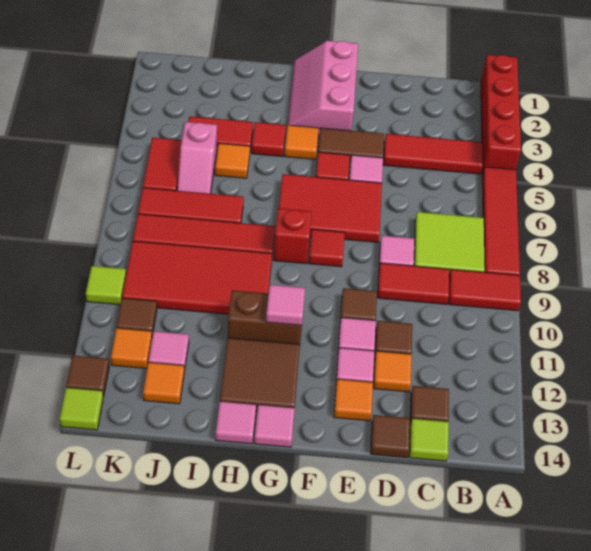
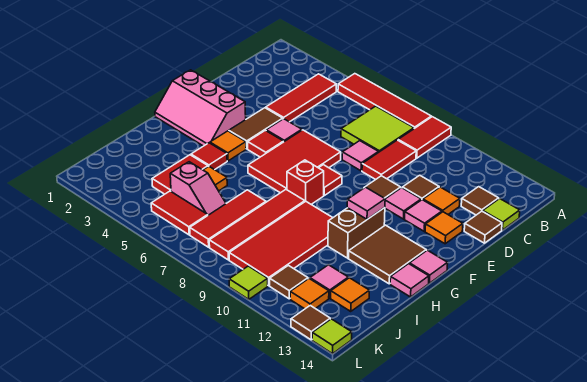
red brick A1:A4 level 1 -> none

